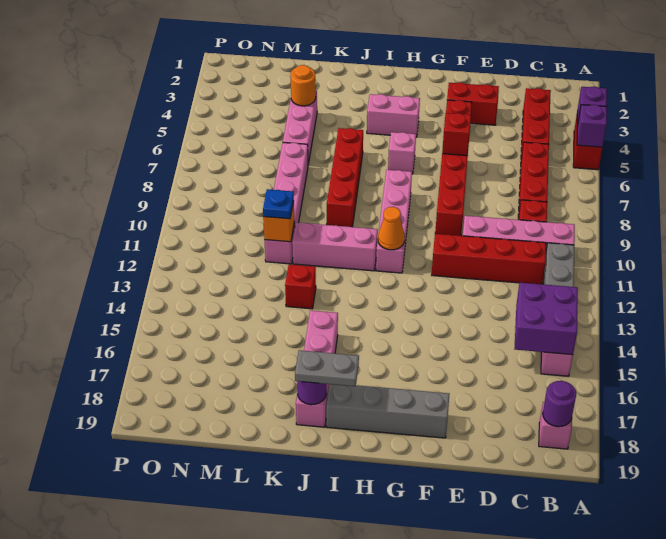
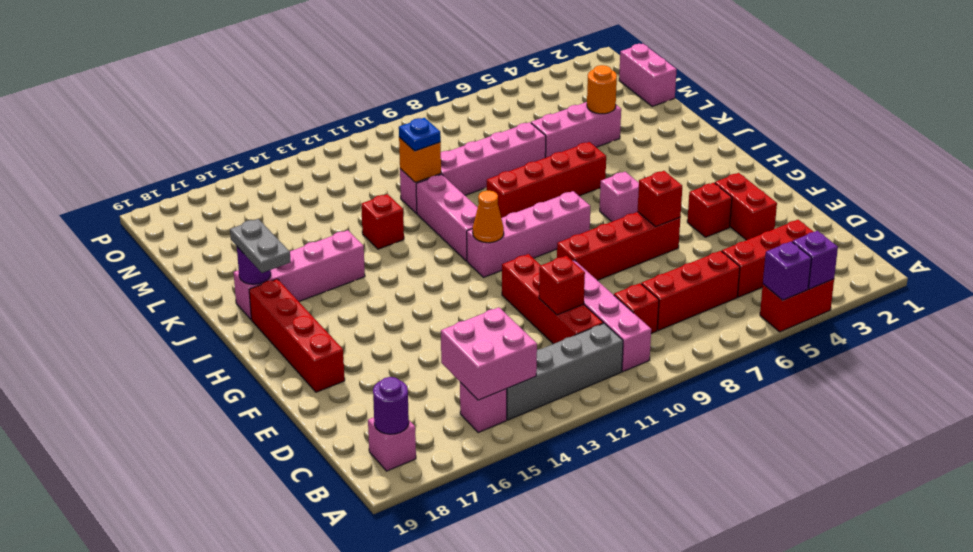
purple brick B14:C15 level 2 -> pink brick B14:C15 level 2
none -> red brick D11 level 2
grey brick F18:I18 level 1 -> red brick F18:I18 level 1
pink brick H4:I4 level 1 -> pink brick M1:N1 level 1

